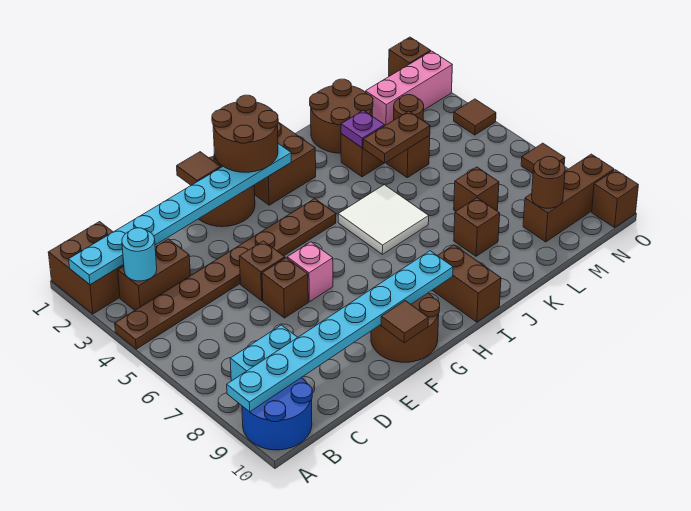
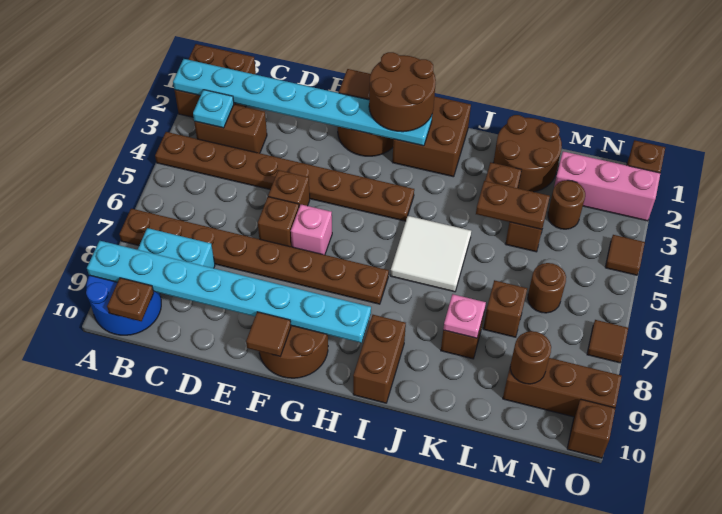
none -> brown plate A7:H7 level 1
cyan round brick B3 level 2 -> cyan plate B3 level 2
none -> brown plate B10 level 2
purple plate K3 level 2 -> none
none -> pink plate K8 level 2
none -> brown round brick M6 level 1

